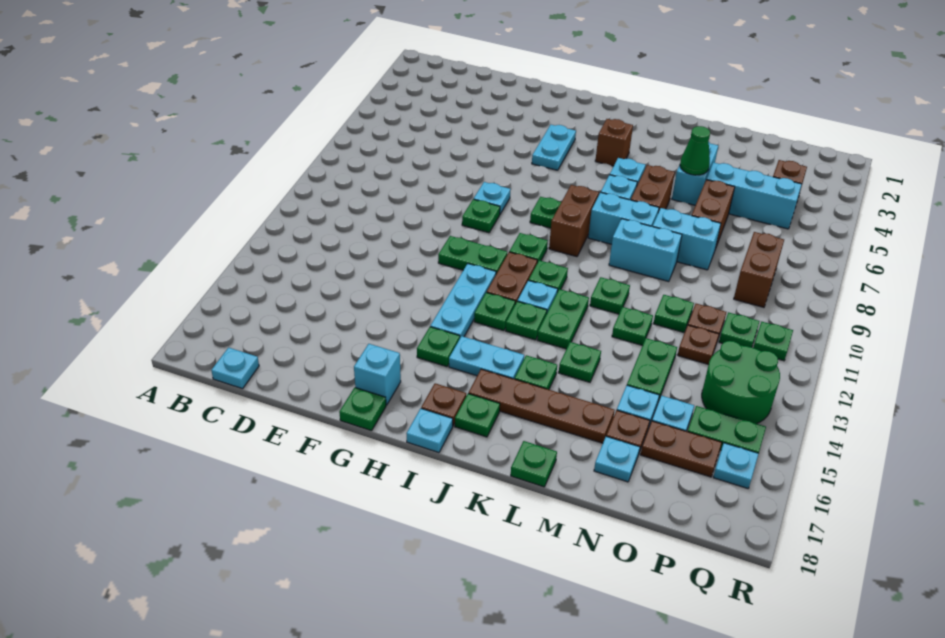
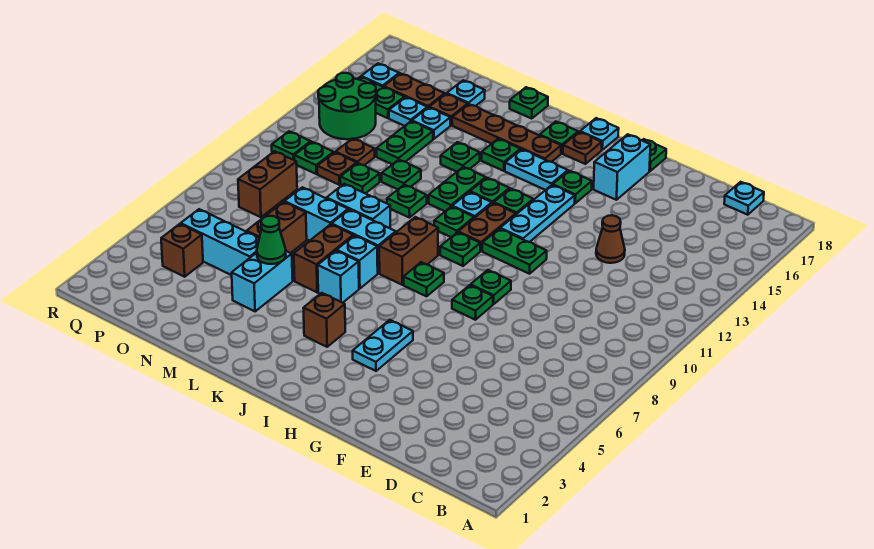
none -> brown cone E13 level 1
cyan plate G8 level 1 -> green plate G8 level 1
cyan brick G17 level 1 -> cyan brick G16:G17 level 1

